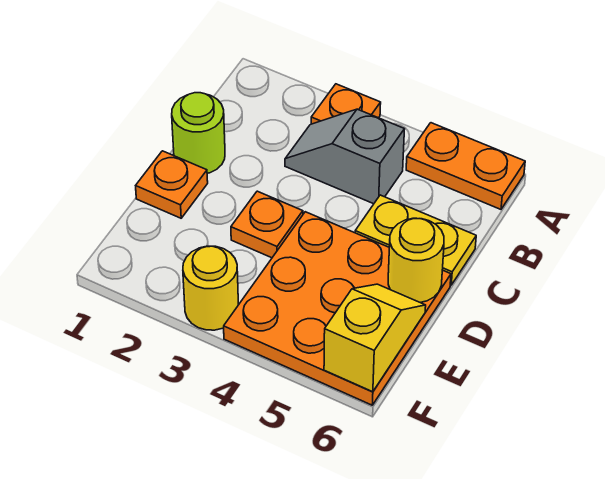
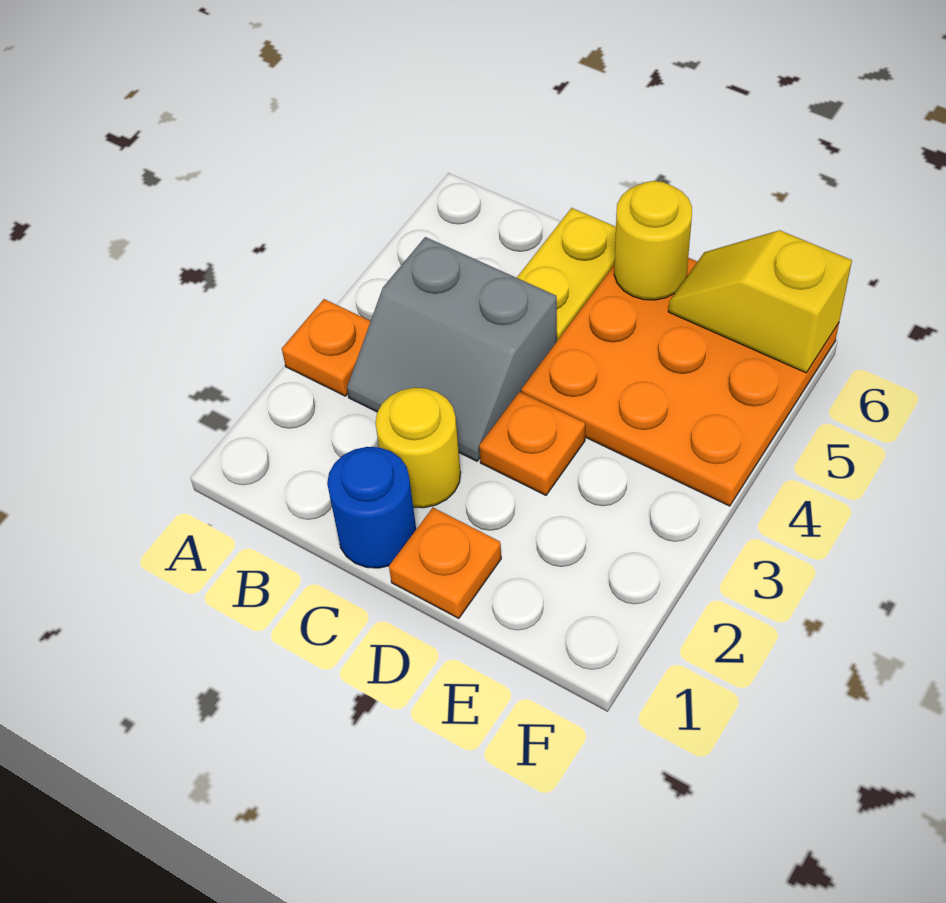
orange plate A5:A6 level 1 -> none
grey slope B3:B4 level 1 top 4 -> grey slope B3:C4 level 1 top 4
lime round brick C1 level 1 -> blue round brick C1 level 1
yellow round brick F3 level 1 -> yellow round brick C2 level 1

